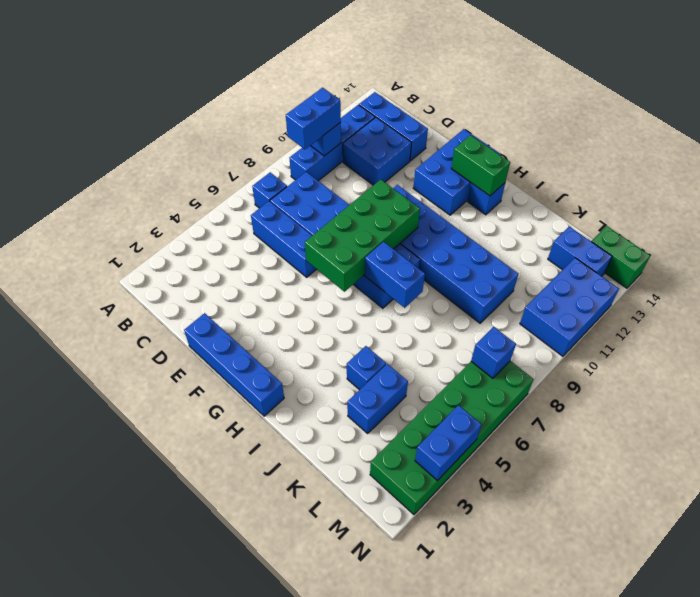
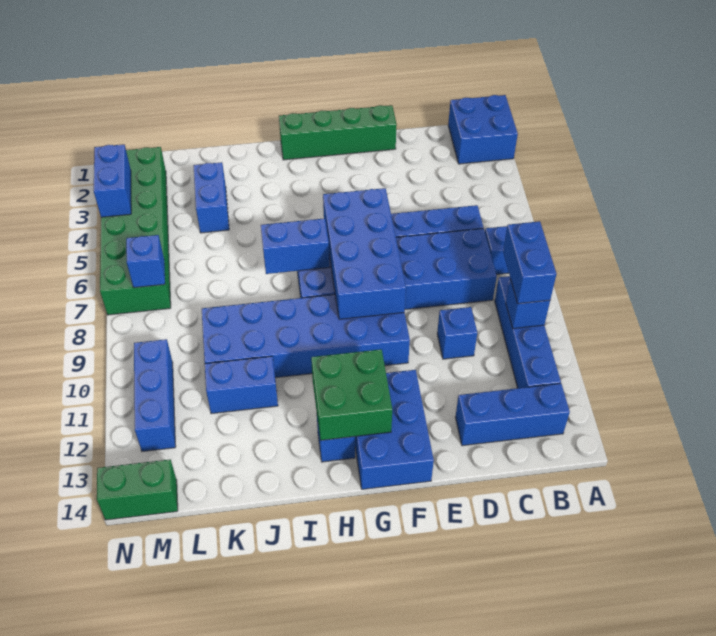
blue brick C11:D12 level 1 -> blue brick A1:B2 level 1
blue brick E1:H1 level 1 -> green brick E1:H1 level 1
green brick F6:G9 level 2 -> blue brick F6:G9 level 2
green brick G13:H13 level 2 -> green brick G12:H13 level 2
blue brick J4 level 1 -> blue brick D10 level 1
blue brick L13:M13 level 1 -> blue brick J11:K11 level 1
blue brick M10:N12 level 1 -> blue brick M10:M12 level 1

